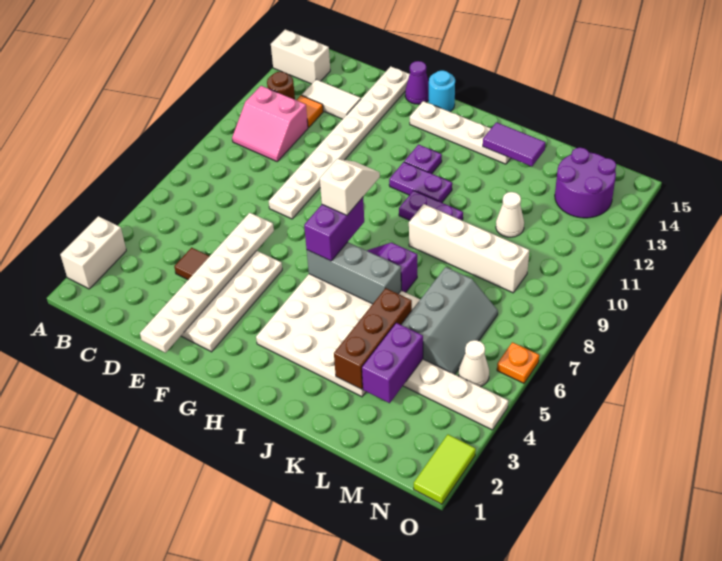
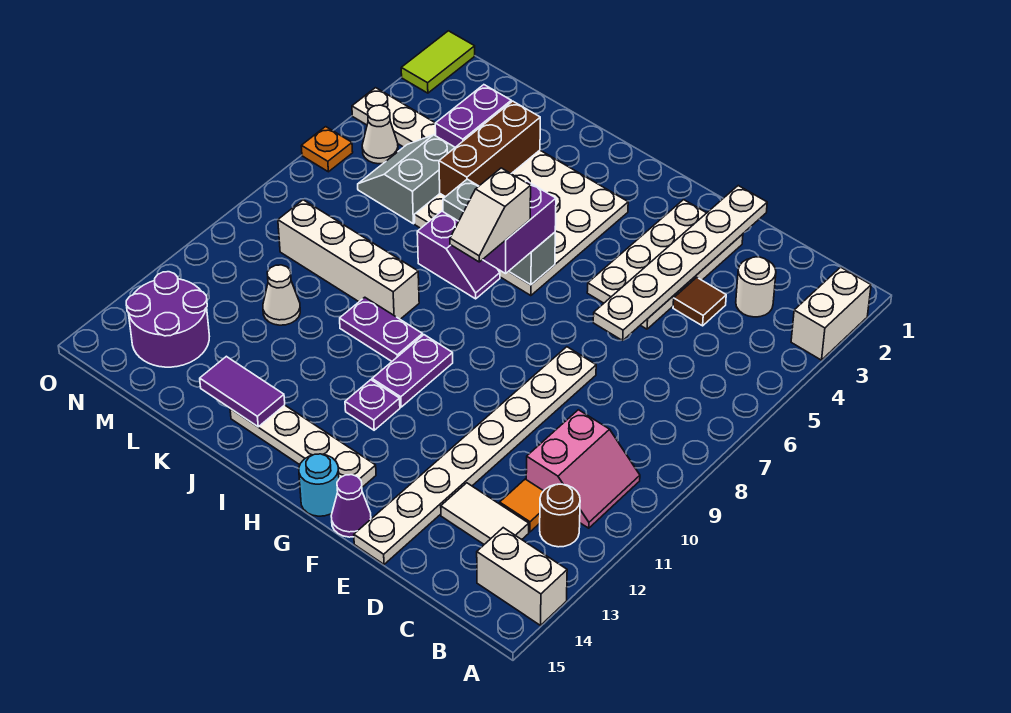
pink slope B10:C11 level 1 top 11 -> pink slope B10:C11 level 1 top C
none -> white round brick C3 level 1
purple plate H11:I11 level 1 -> purple plate H10:H11 level 1
grey slope L5:M7 level 1 top L -> grey slope L5:M6 level 1 top L

